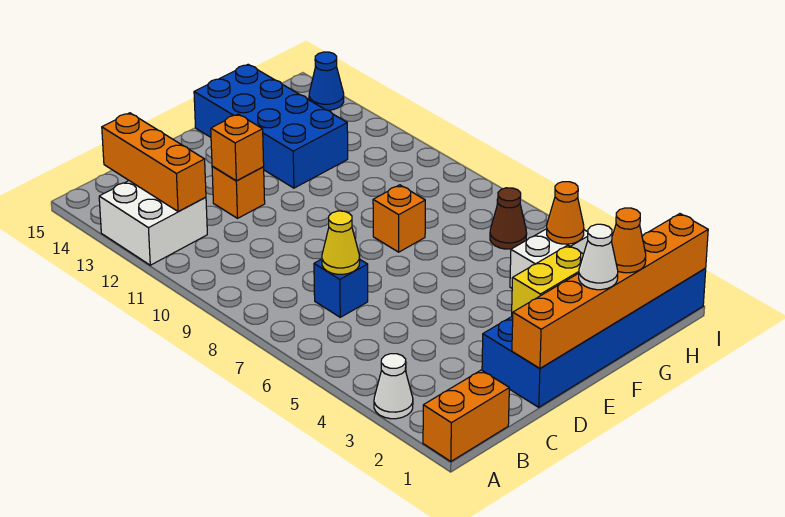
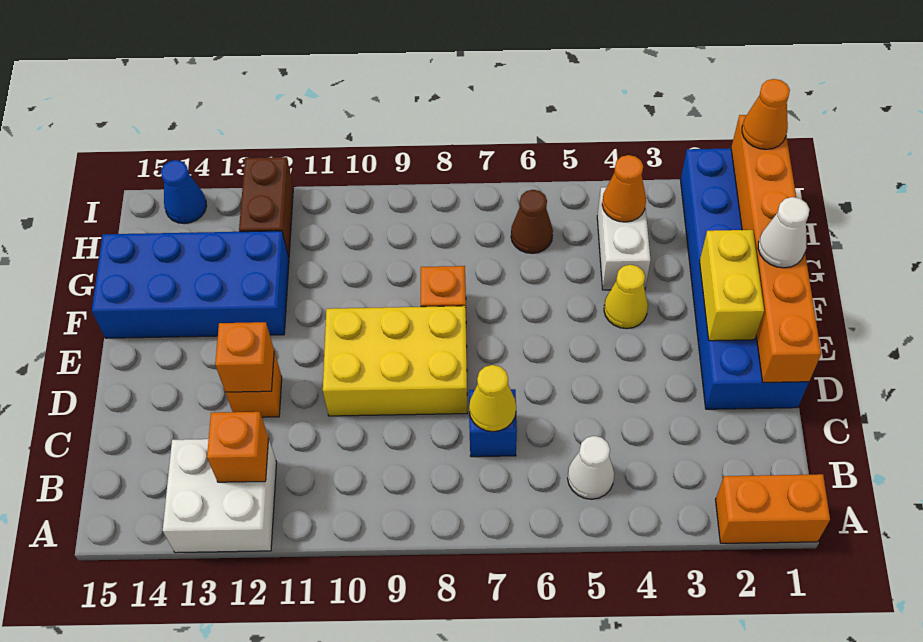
orange brick A1:B1 level 1 -> orange brick A1:A2 level 1
white cone A3 level 1 -> white cone B5 level 1
orange brick B12:B14 level 2 -> orange brick B12 level 2
none -> yellow brick D8:E10 level 1
none -> yellow cone F4 level 1
orange cone G1 level 3 -> orange cone I1 level 3
none -> brown brick H12:I12 level 1

